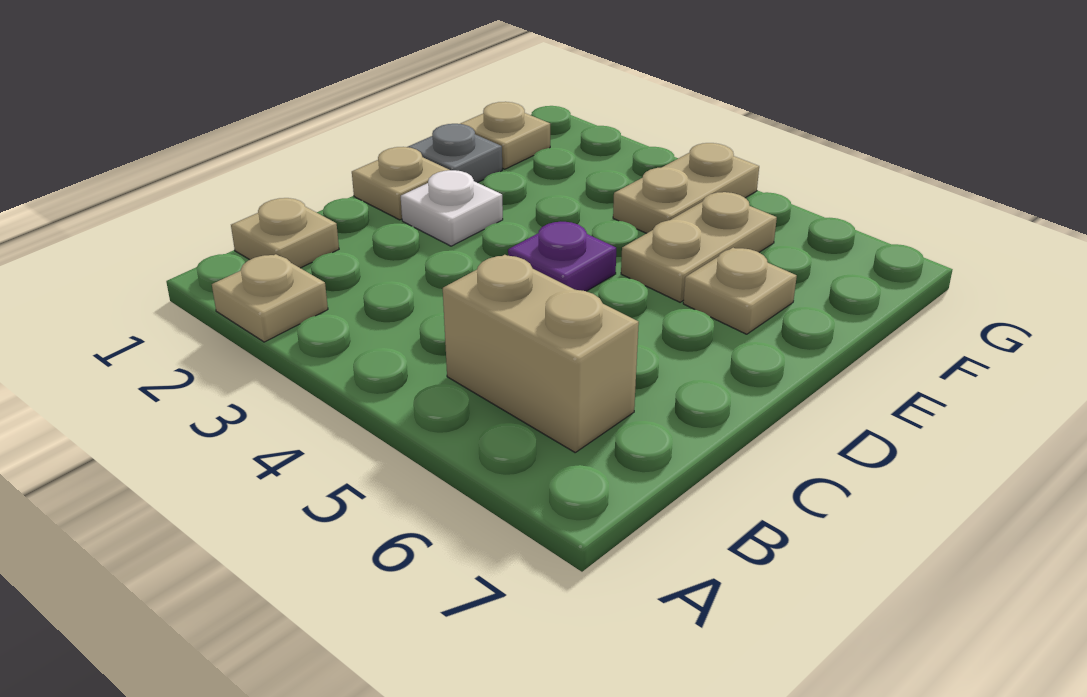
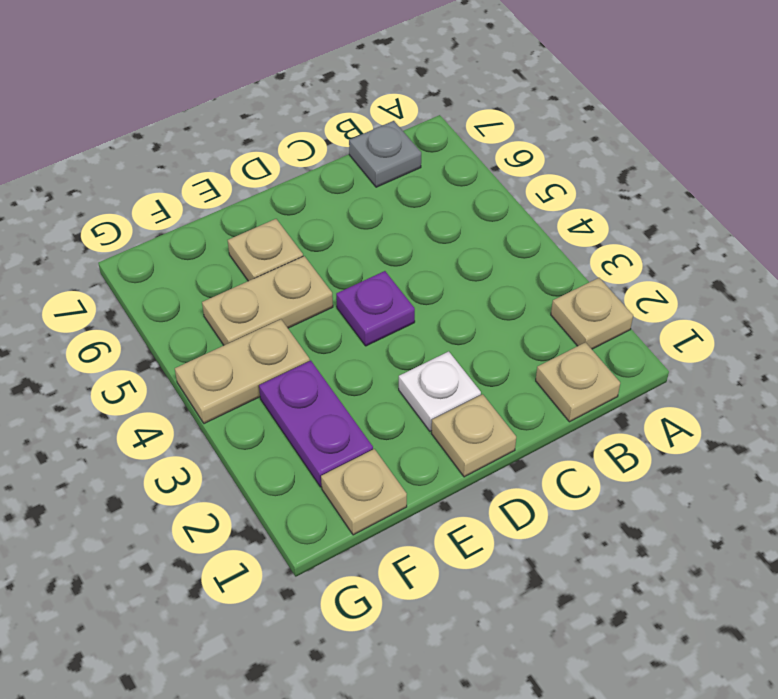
tan brick B5:B6 level 1 -> none
grey plate E1 level 1 -> grey plate B7 level 1
none -> purple plate F2:F3 level 1

